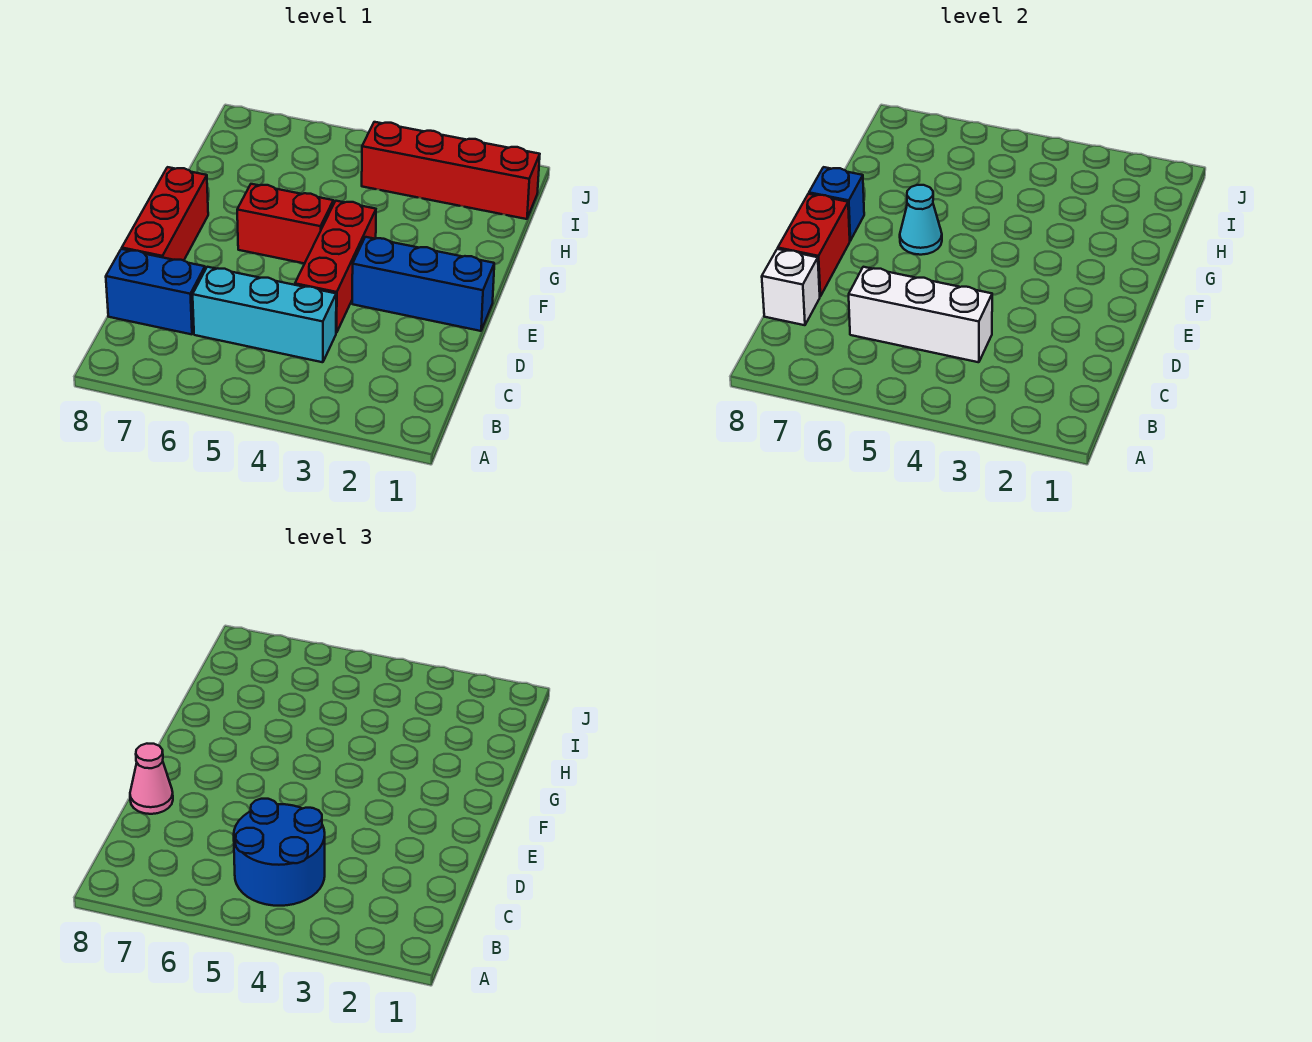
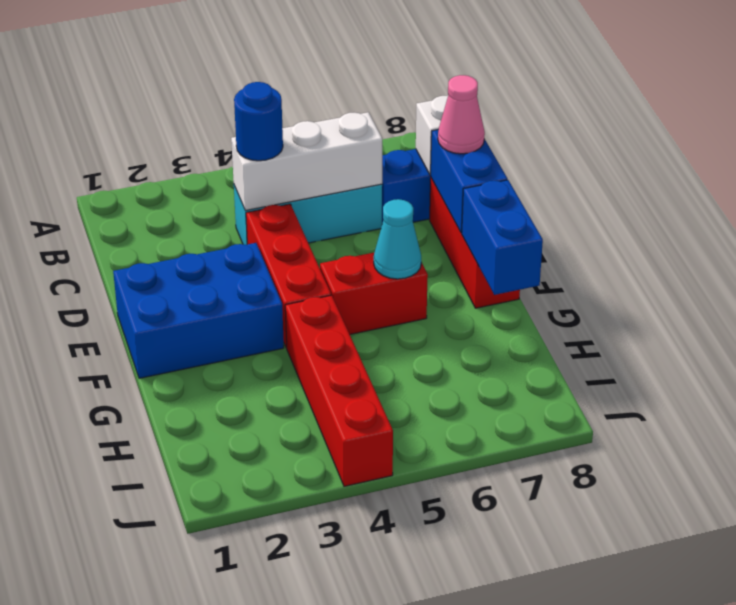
blue round brick B4:C5 level 3 -> blue round brick C4 level 3
red brick D8:E8 level 2 -> blue brick D8:E8 level 2
blue brick E1:E3 level 1 -> blue brick E1:F3 level 1
blue brick F8 level 2 -> blue brick F8:G8 level 2
red brick I1:I4 level 1 -> red brick G4:J4 level 1

